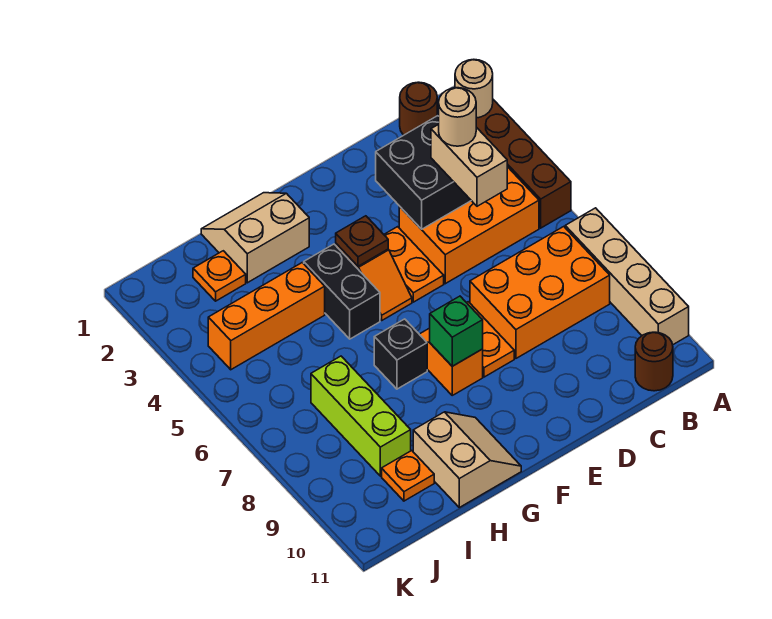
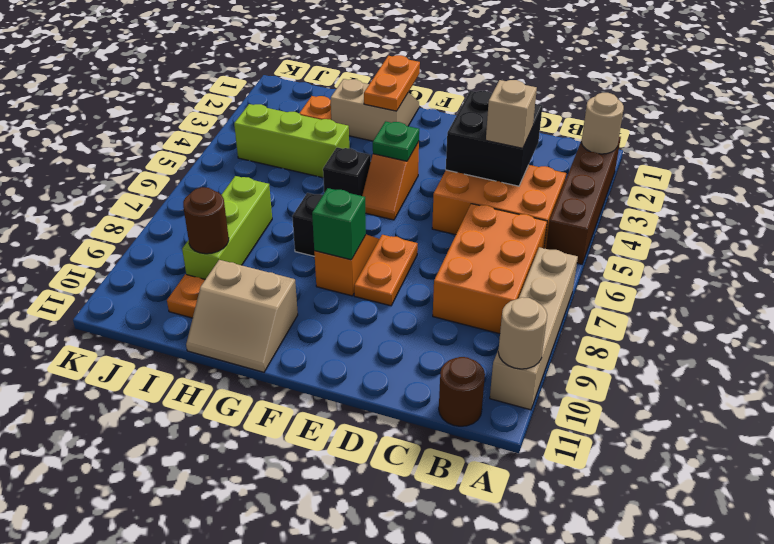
brown round brick B1 level 1 -> brown round brick I9 level 2
orange brick B7:D8 level 1 -> orange brick B6:C8 level 1
tan brick C4:C5 level 3 -> tan brick C4 level 3
tan round brick C4 level 4 -> tan round brick A10 level 2
orange plate E4:E5 level 1 -> orange plate G1:G2 level 2
brown plate F4 level 2 -> green plate F4 level 2
black brick G4:G5 level 1 -> black brick G5 level 1
tan slope G10:H11 level 1 top H -> tan slope G10:H11 level 1 top 10
orange brick H4:J4 level 1 -> lime brick H4:J4 level 1

